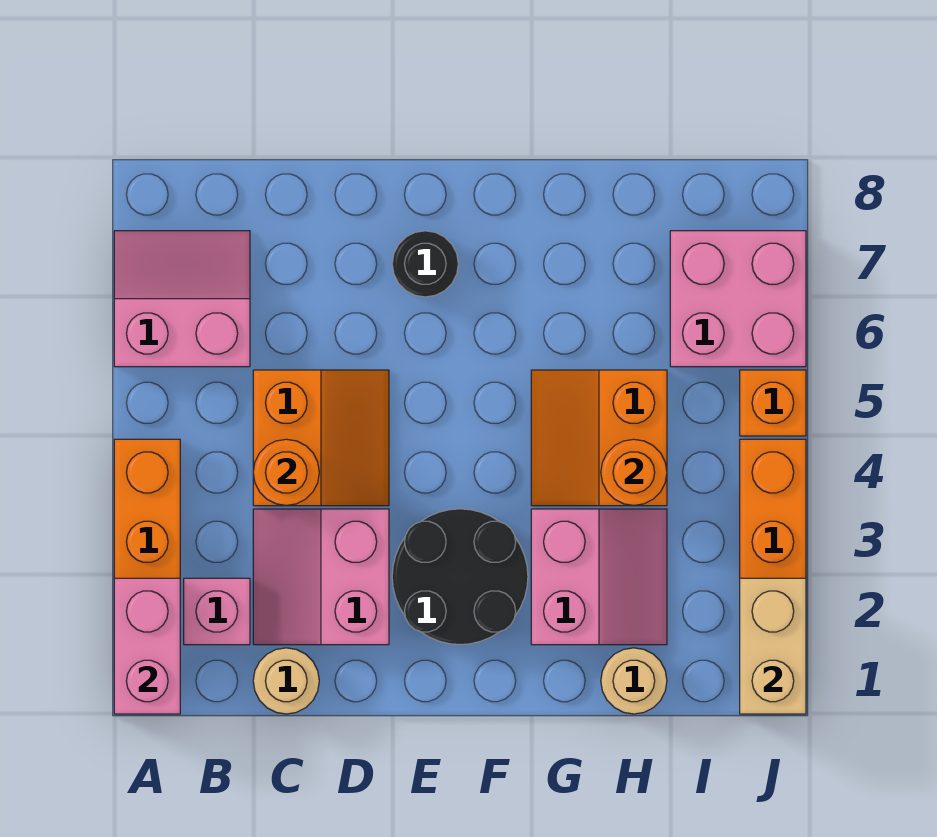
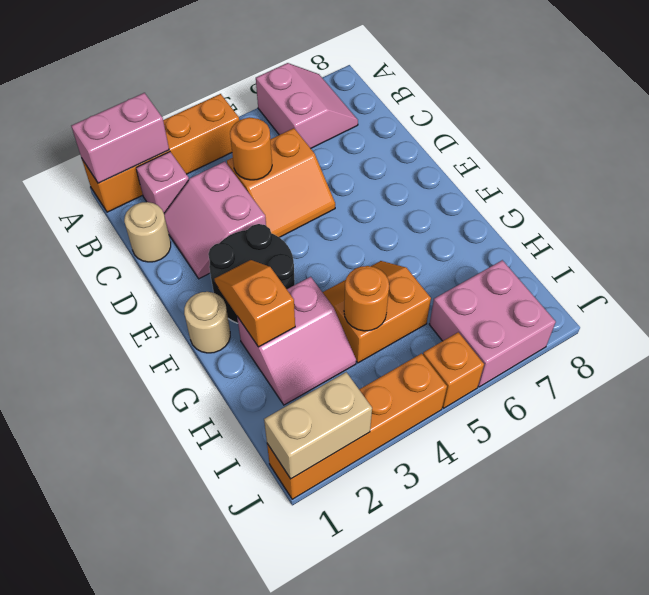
pink slope C2:D3 level 1 top D -> pink slope C2:D3 level 1 top 3
black round brick E7 level 1 -> none
none -> orange slope F2:G2 level 2 top G
tan round brick H1 level 1 -> tan round brick F1 level 1

